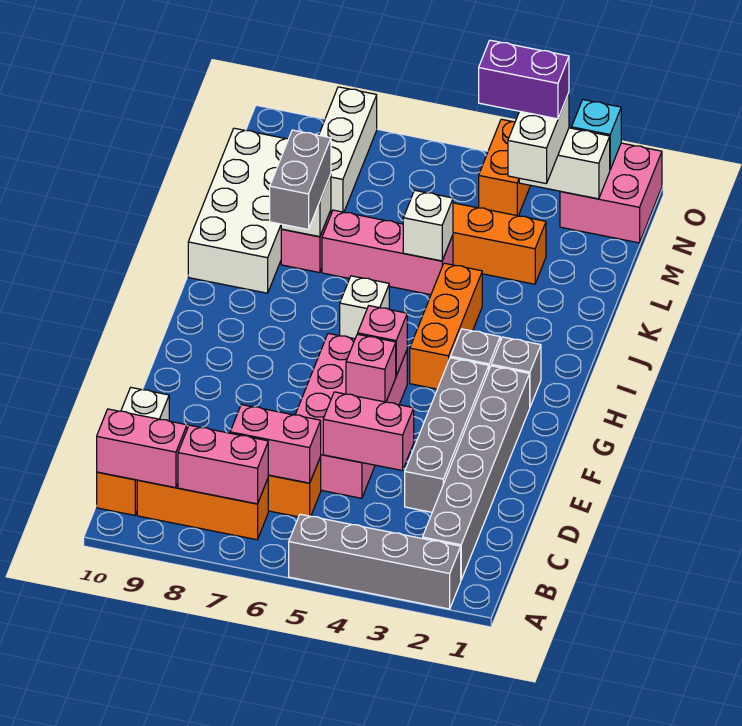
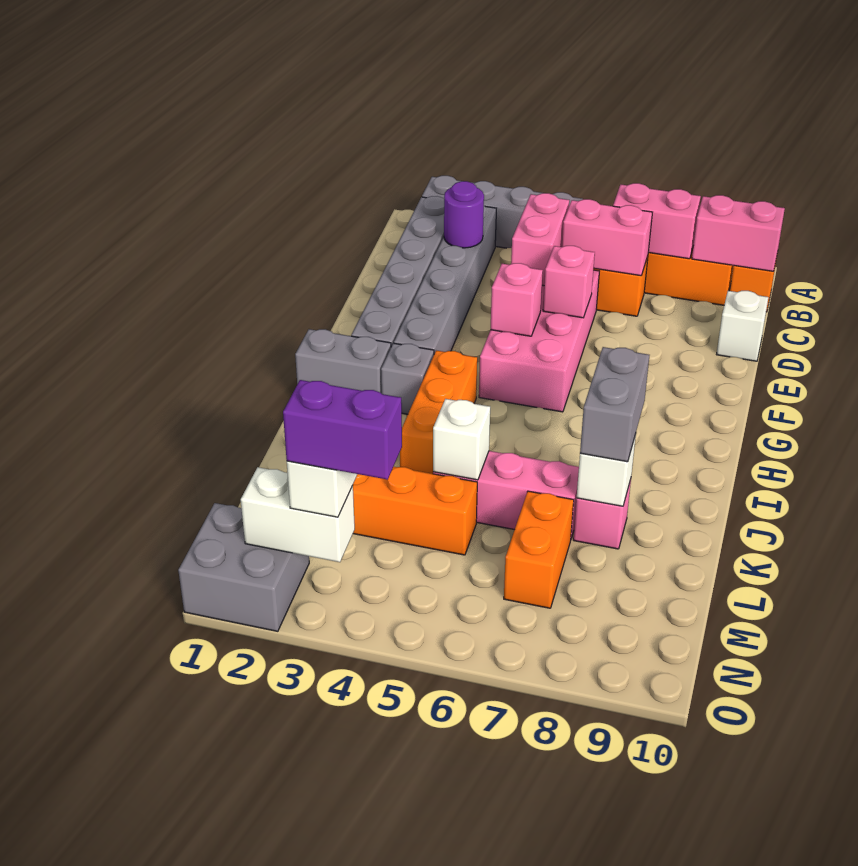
none -> purple round brick C3 level 2
grey brick D3:G3 level 1 -> grey brick B3:G3 level 1
pink brick D4:D5 level 2 -> pink brick C5:D5 level 2
pink brick G5 level 2 -> pink brick E6 level 2
grey brick H2 level 1 -> grey brick H1:H2 level 1
white brick I6 level 1 -> none
white brick J9:M10 level 1 -> none
white brick M8:O8 level 1 -> none
pink brick N1:O2 level 1 -> grey brick N1:O2 level 1
orange brick N4:O4 level 1 -> orange brick L7:M7 level 1
cyan brick O2 level 2 -> none

